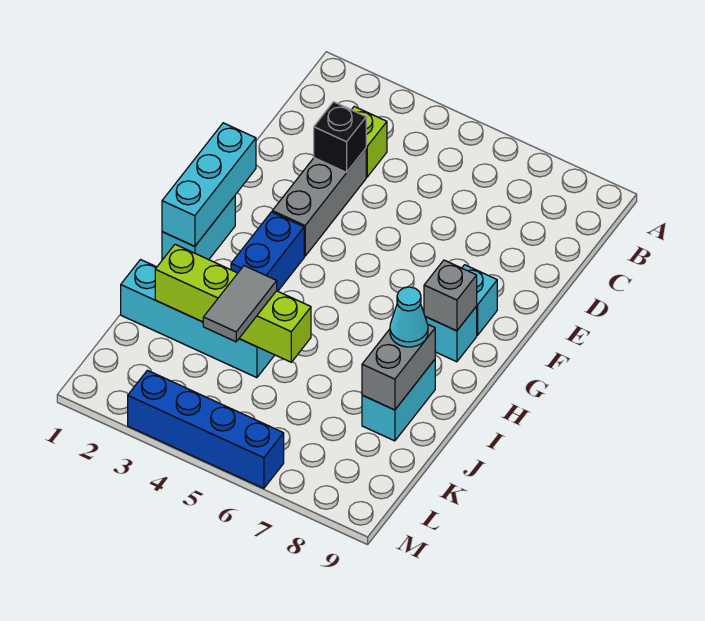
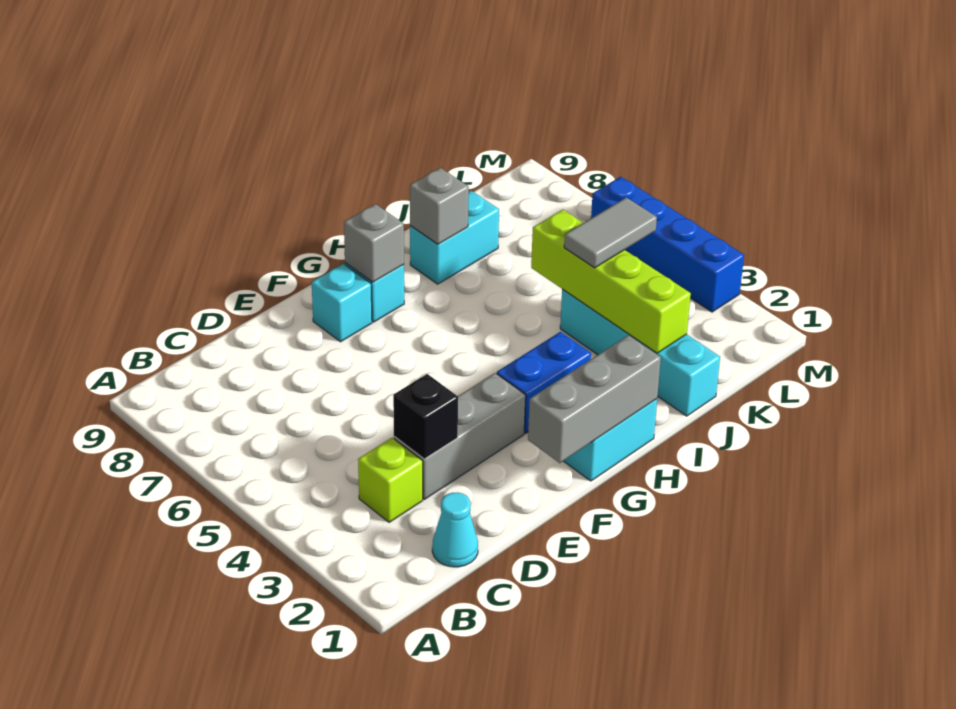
cyan brick F1:H1 level 2 -> grey brick F1:H1 level 2
grey brick I8:J8 level 2 -> grey brick I8 level 2
cyan cone I8 level 3 -> cyan cone C1 level 1

